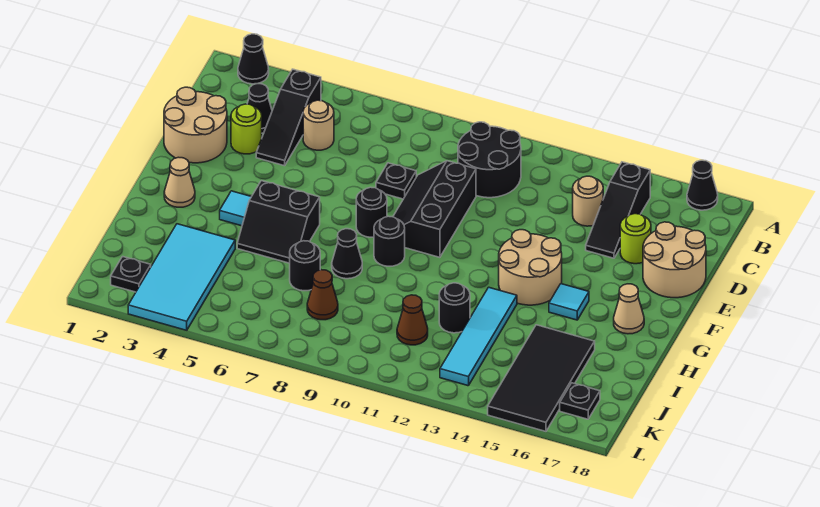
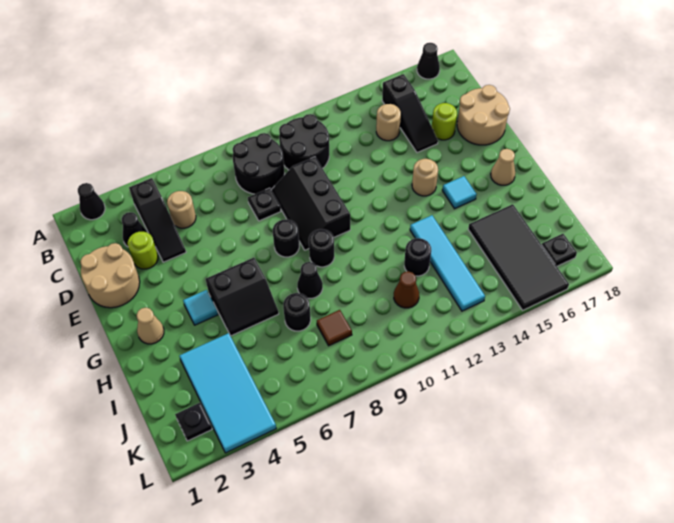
none -> black round brick B8:C9 level 1
tan round brick F13:G14 level 1 -> tan round brick F14 level 1
brown cone J8 level 1 -> brown tile J8 level 1

